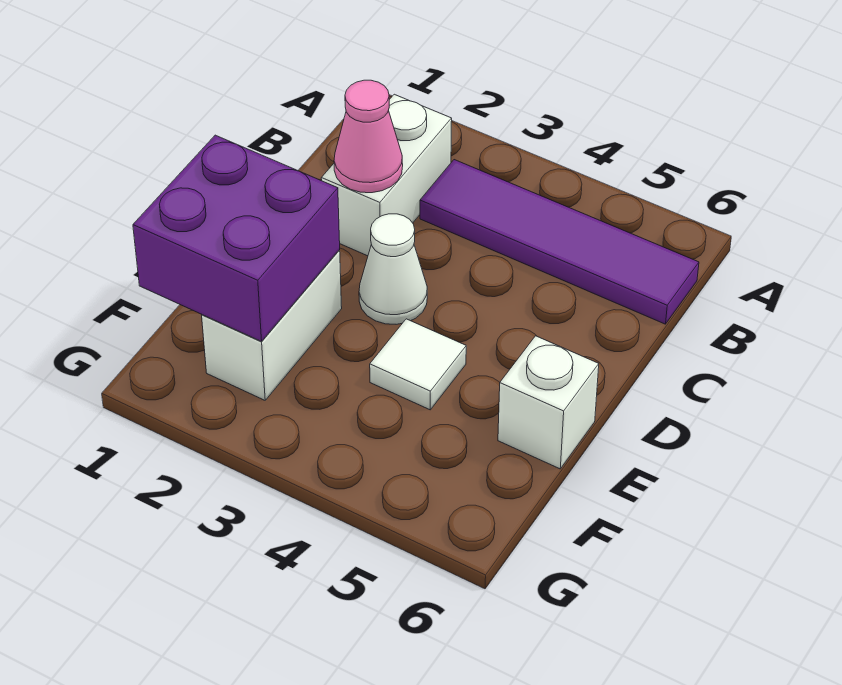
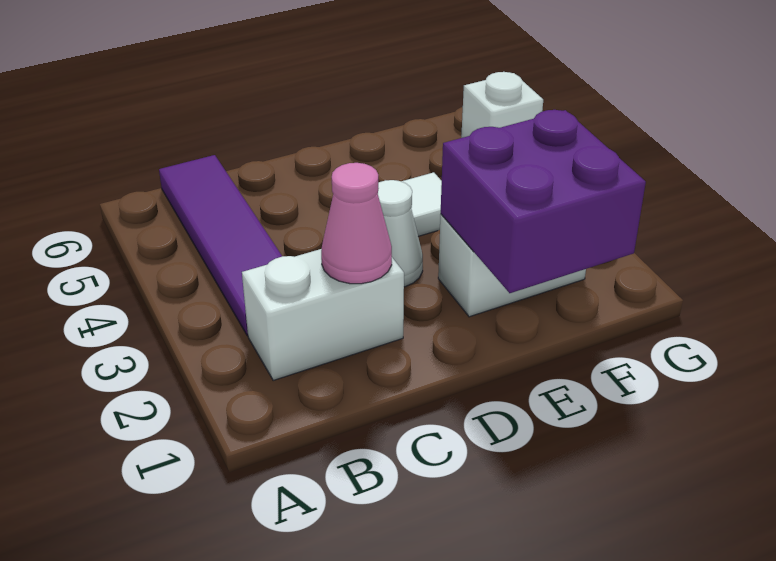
white brick E6 level 1 -> white brick G5 level 1

